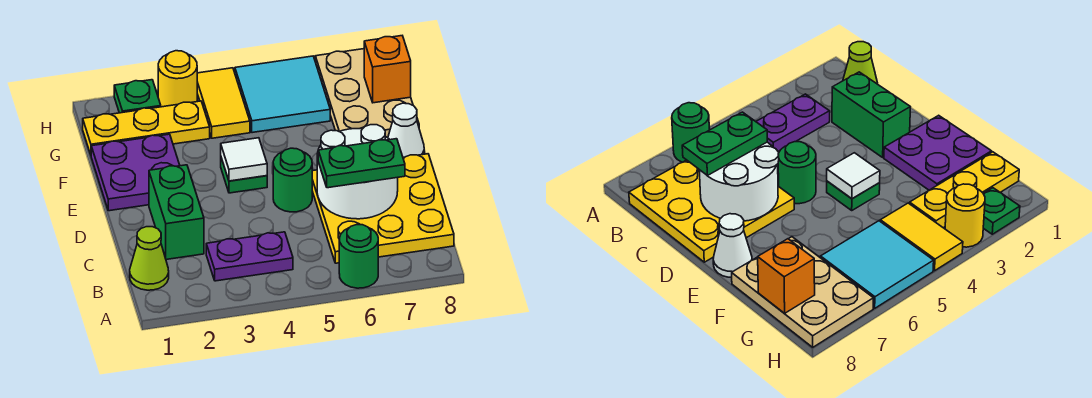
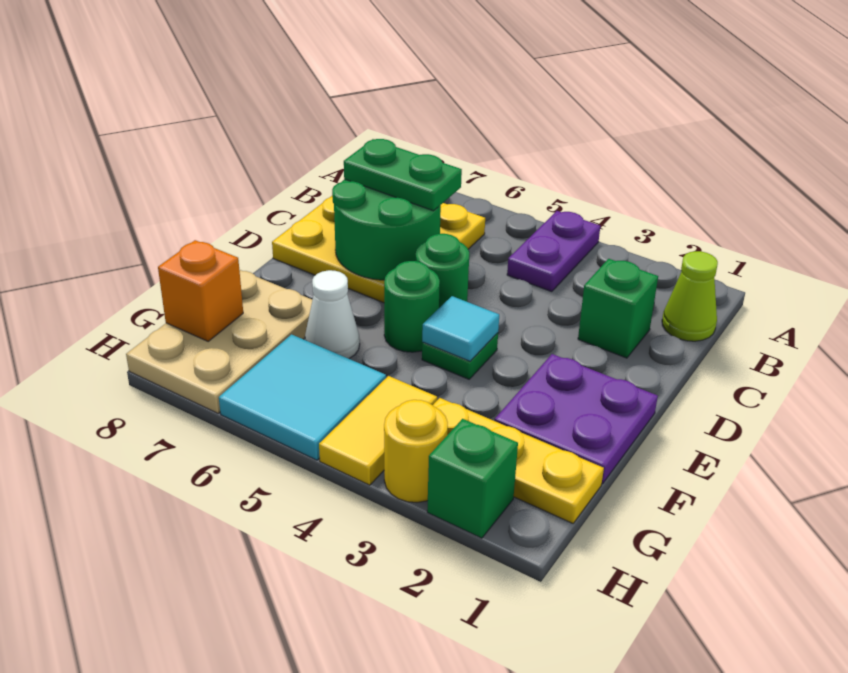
green round brick A6 level 1 -> green round brick E5 level 1
purple plate B3:B4 level 1 -> purple plate A4:B4 level 1
green brick C2:D2 level 1 -> green brick C2 level 1
white round brick C6:D7 level 2 -> green round brick C6:D7 level 2
white tile E4 level 2 -> cyan tile E4 level 2
white cone E8 level 1 -> white cone F6 level 1
green plate H2 level 1 -> green brick H2 level 1

